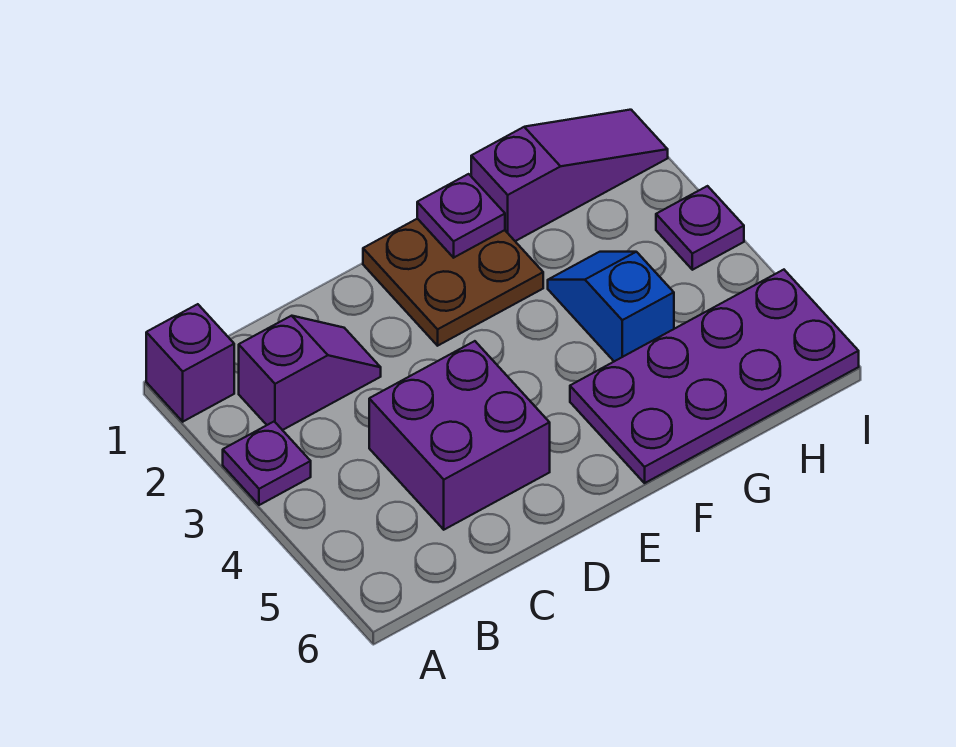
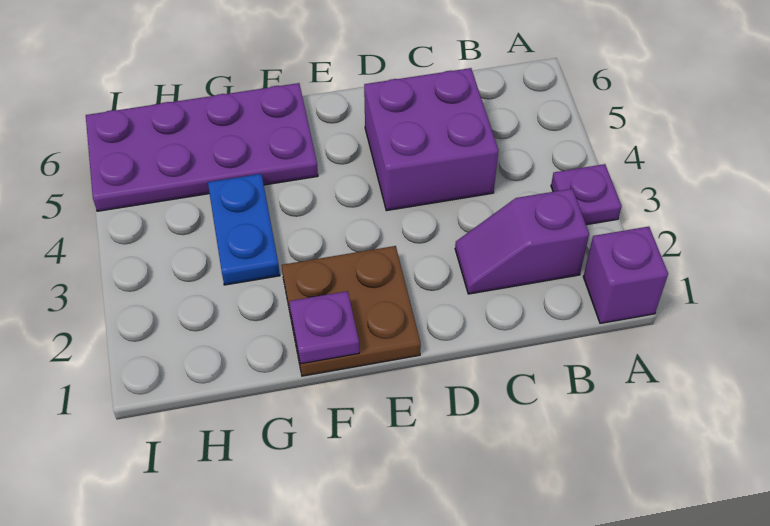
purple slope G1:I1 level 1 top G -> none
blue slope G3:G4 level 1 top 4 -> blue plate G3:G4 level 1
purple plate I3 level 1 -> none

